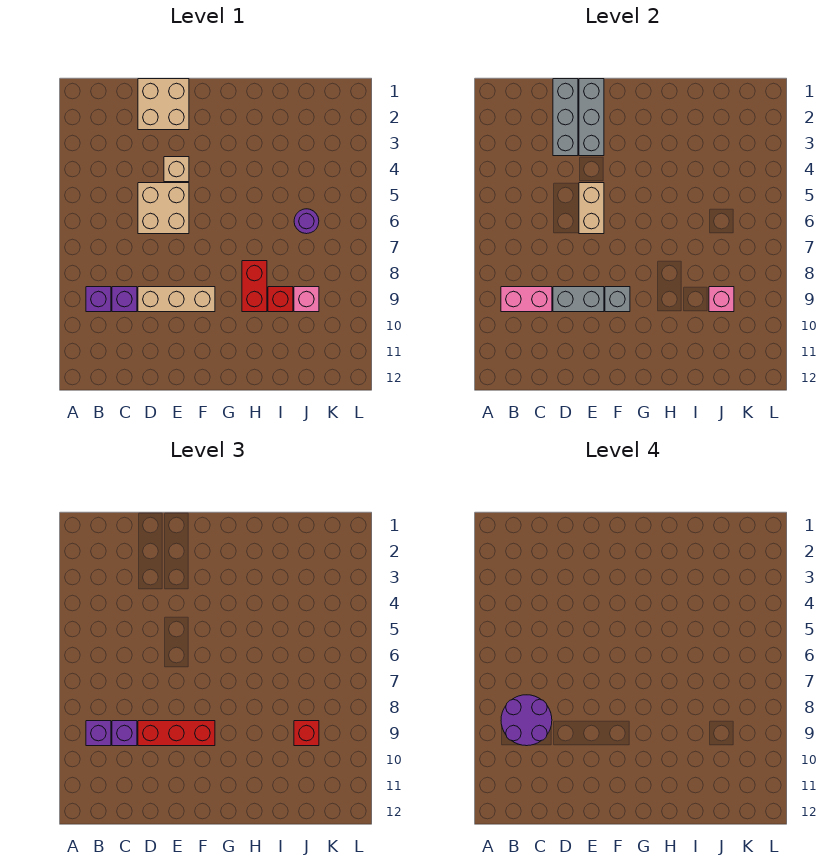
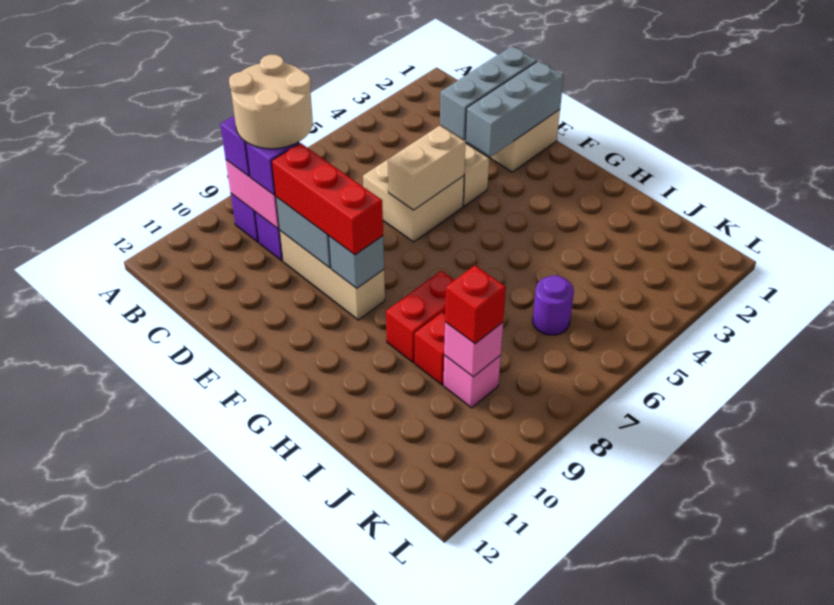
purple round brick B8:C9 level 4 -> tan round brick B8:C9 level 4

